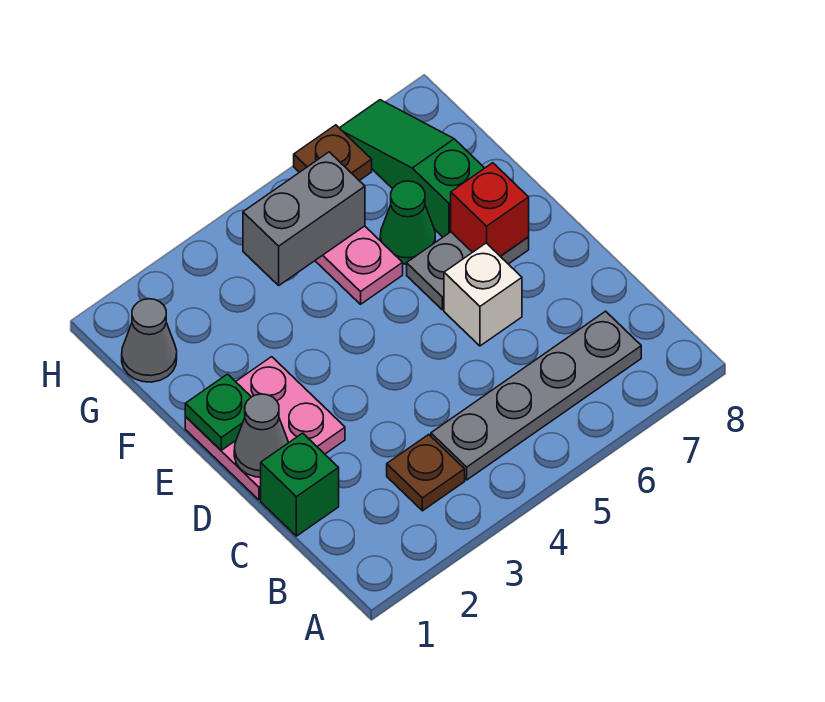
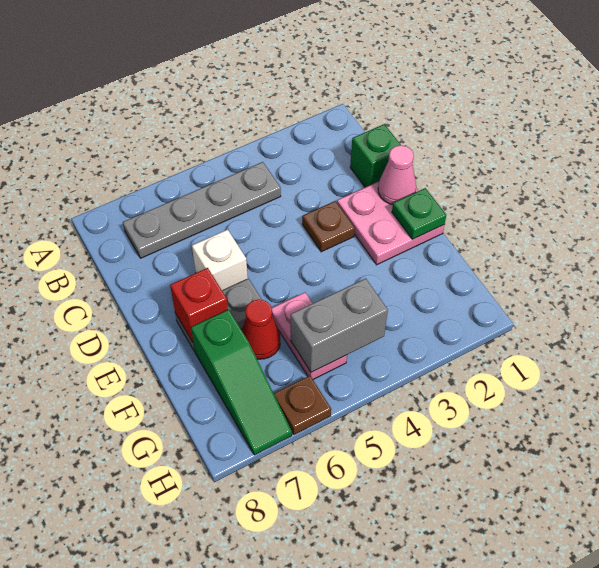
brown plate B3 level 1 -> brown plate D3 level 1
grey cone D1 level 2 -> pink cone D1 level 2
green cone F6 level 1 -> red cone F6 level 1
grey cone G1 level 1 -> none

